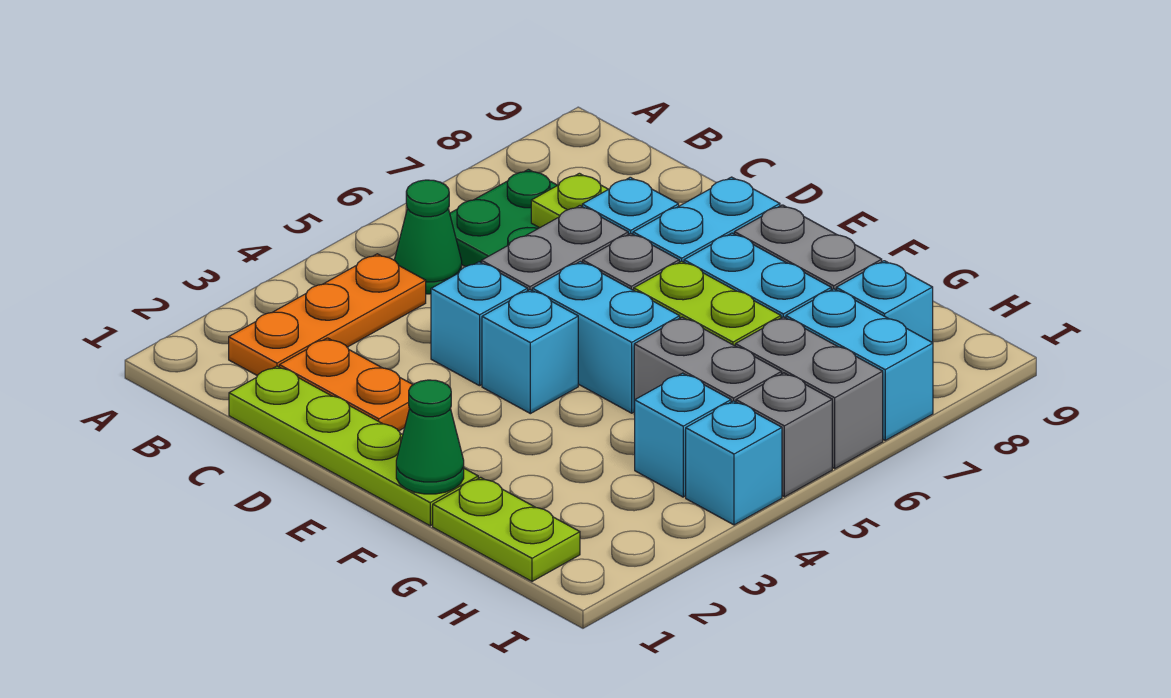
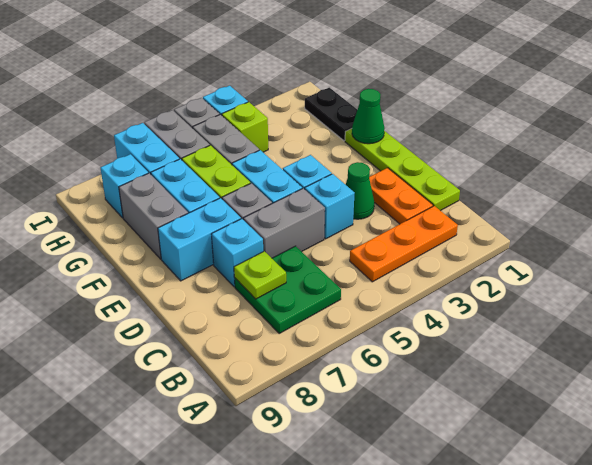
green cone B5 level 1 -> green cone D3 level 1
lime plate G1:H1 level 1 -> black plate G1:H1 level 1
cyan brick H4 level 1 -> lime brick H4 level 1

